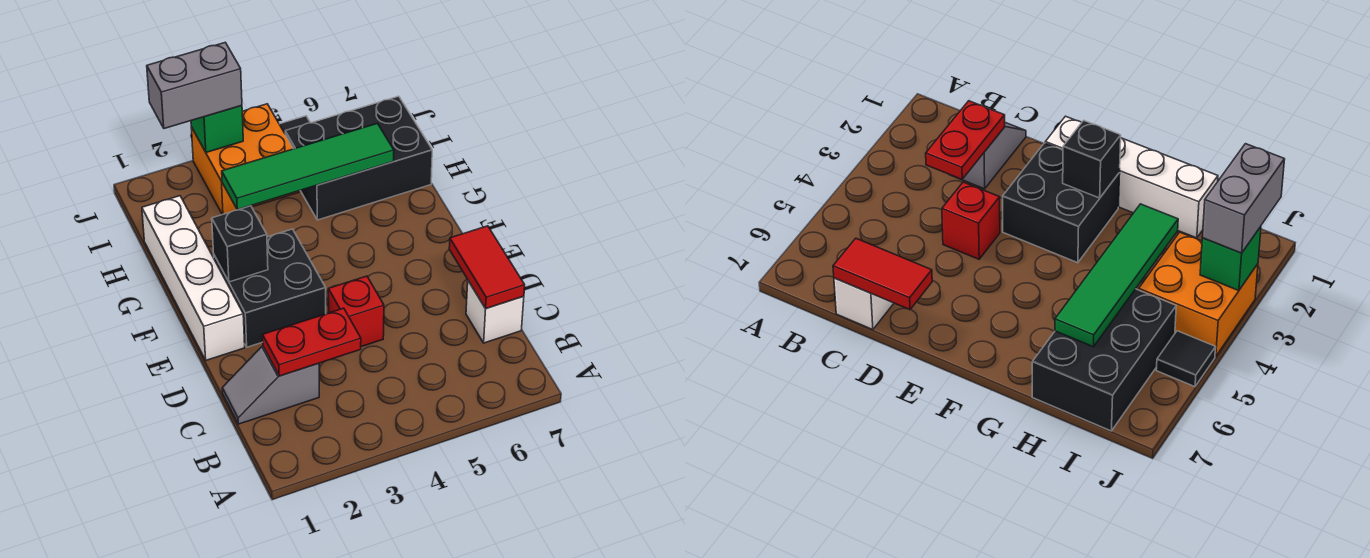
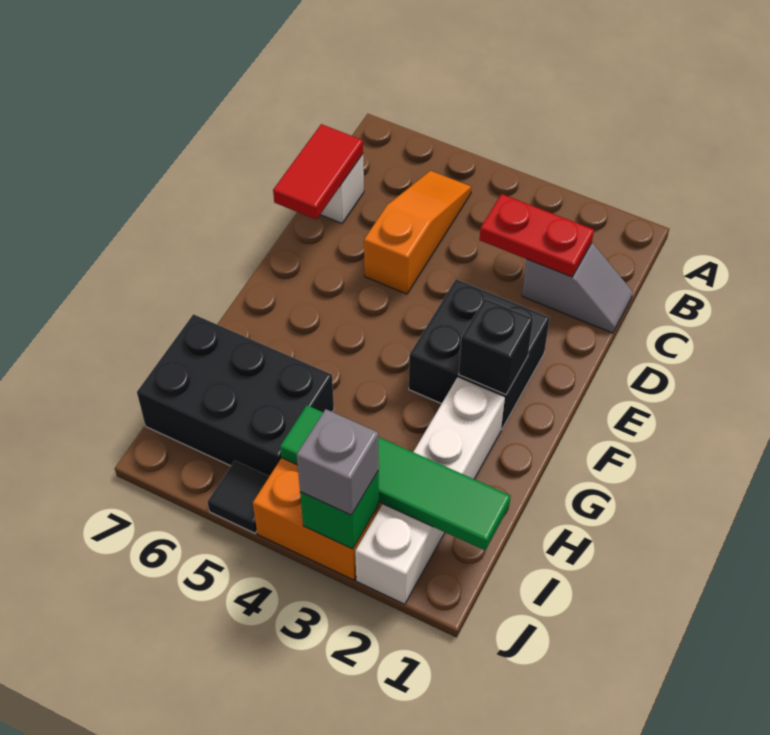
none -> orange slope B5:D5 level 1 top D
red brick D4 level 1 -> none
white brick E1:H1 level 1 -> white brick G2:J2 level 1
green tile H3:H6 level 2 -> green tile I1:I4 level 2
grey brick J2:J3 level 3 -> grey brick J3 level 3

